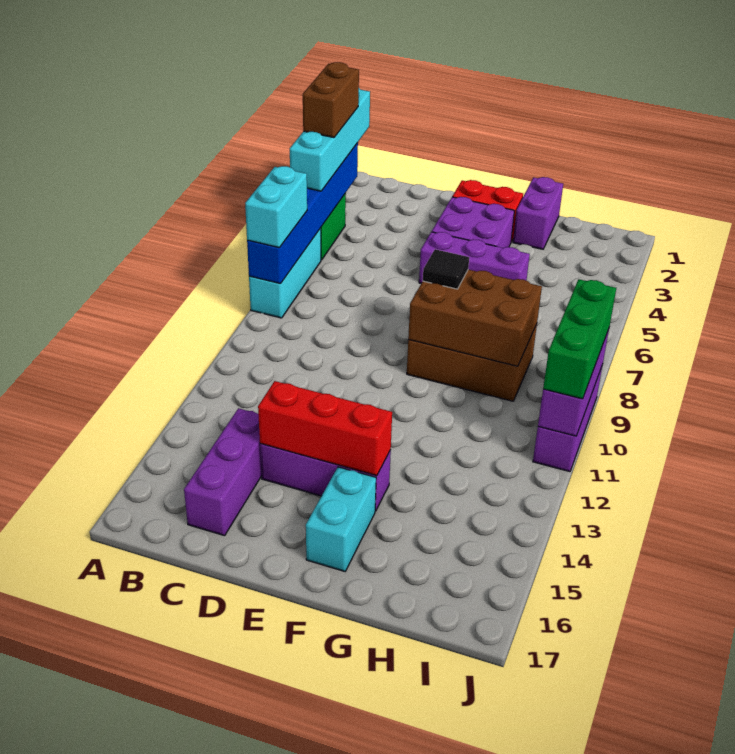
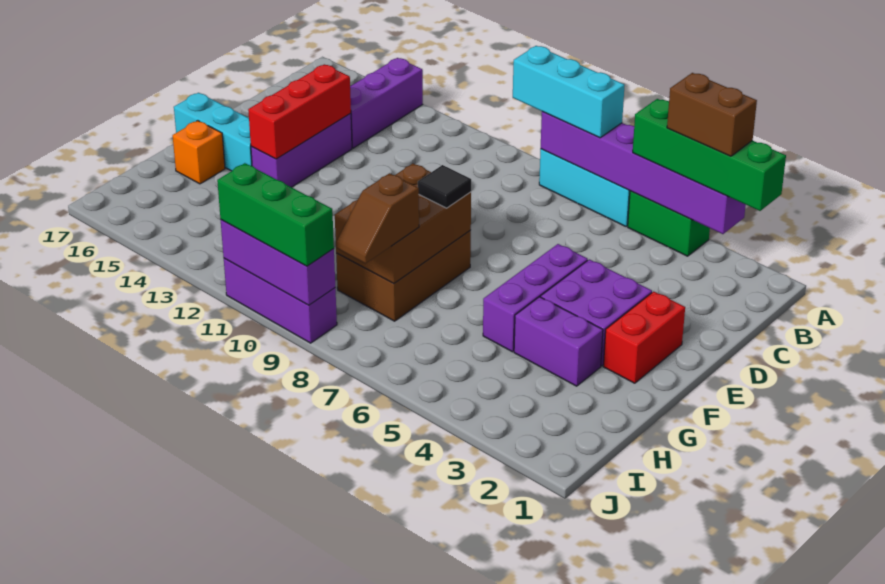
cyan brick A2:A5 level 3 -> green brick A2:A5 level 3
blue brick A3:A8 level 2 -> purple brick A3:A8 level 2
cyan brick A7:A8 level 3 -> cyan brick A7:A9 level 3
purple brick C14:C16 level 1 -> purple brick A14:C14 level 1
cyan brick F15:F16 level 1 -> cyan brick F15:F17 level 1
purple brick G1:G2 level 1 -> purple brick G3:G4 level 1
none -> orange brick G16 level 1
none -> brown slope H8:I8 level 3 top H

